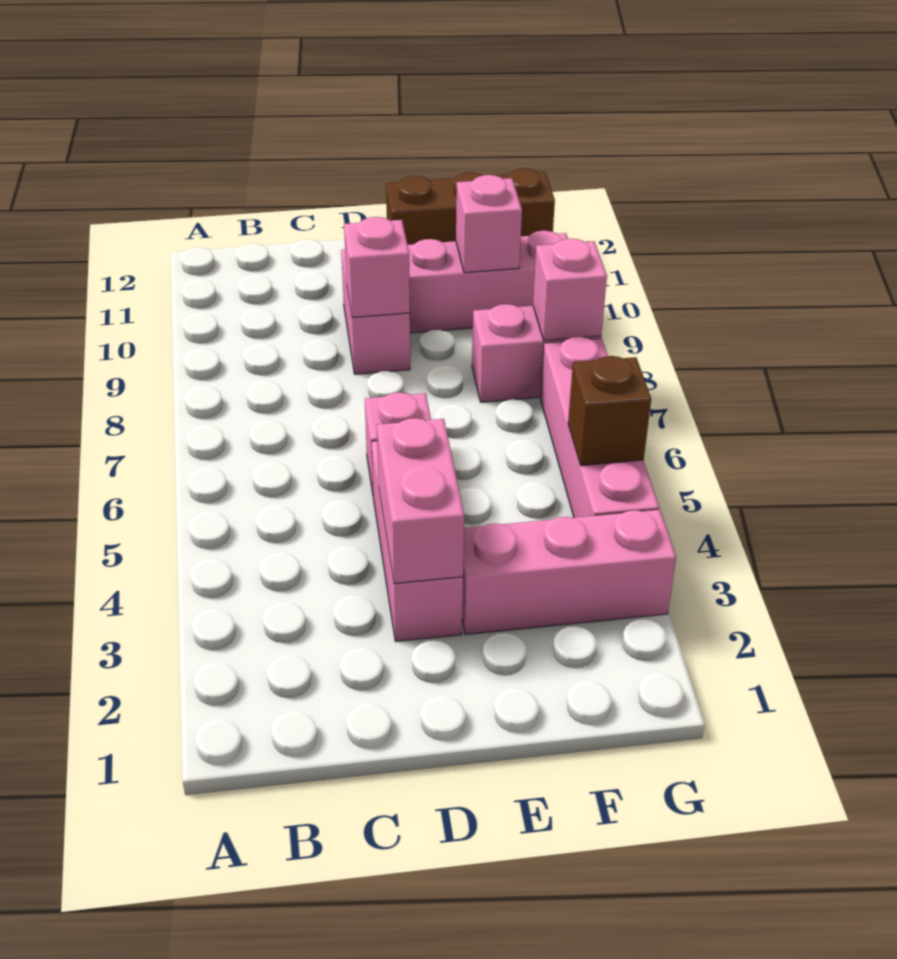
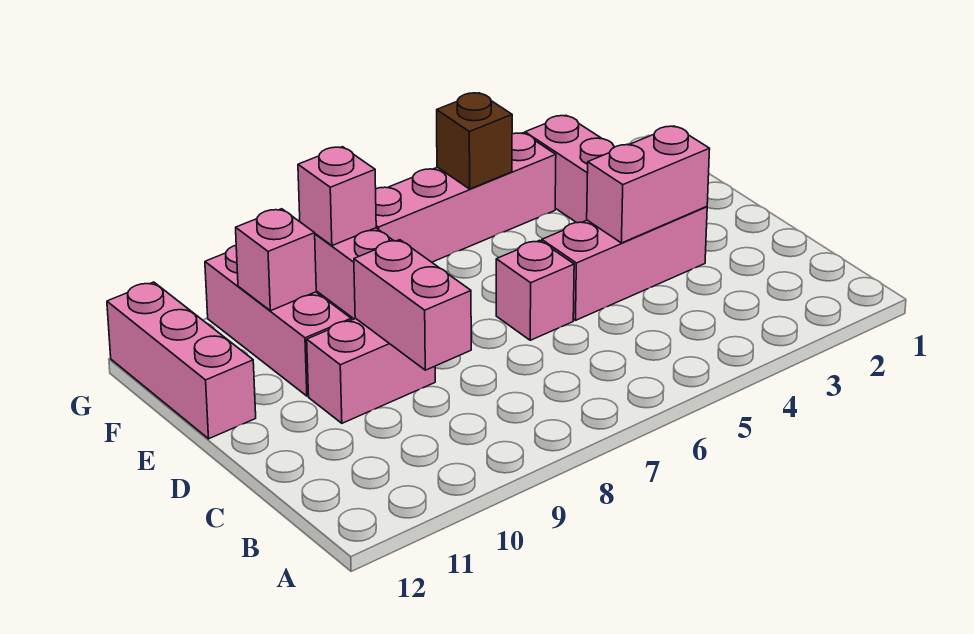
pink brick D9 level 2 -> pink brick C9:D9 level 2
brown brick E12:G12 level 1 -> pink brick E12:G12 level 1

